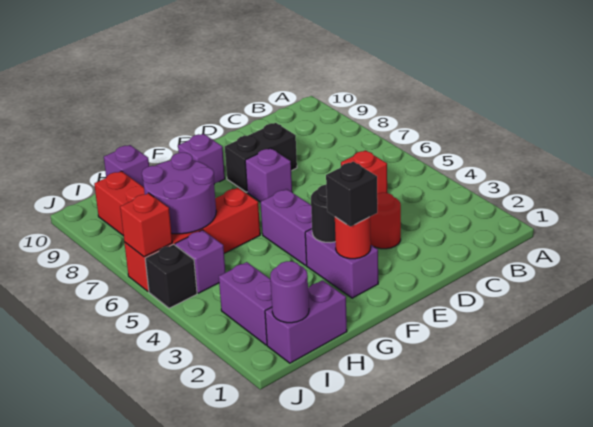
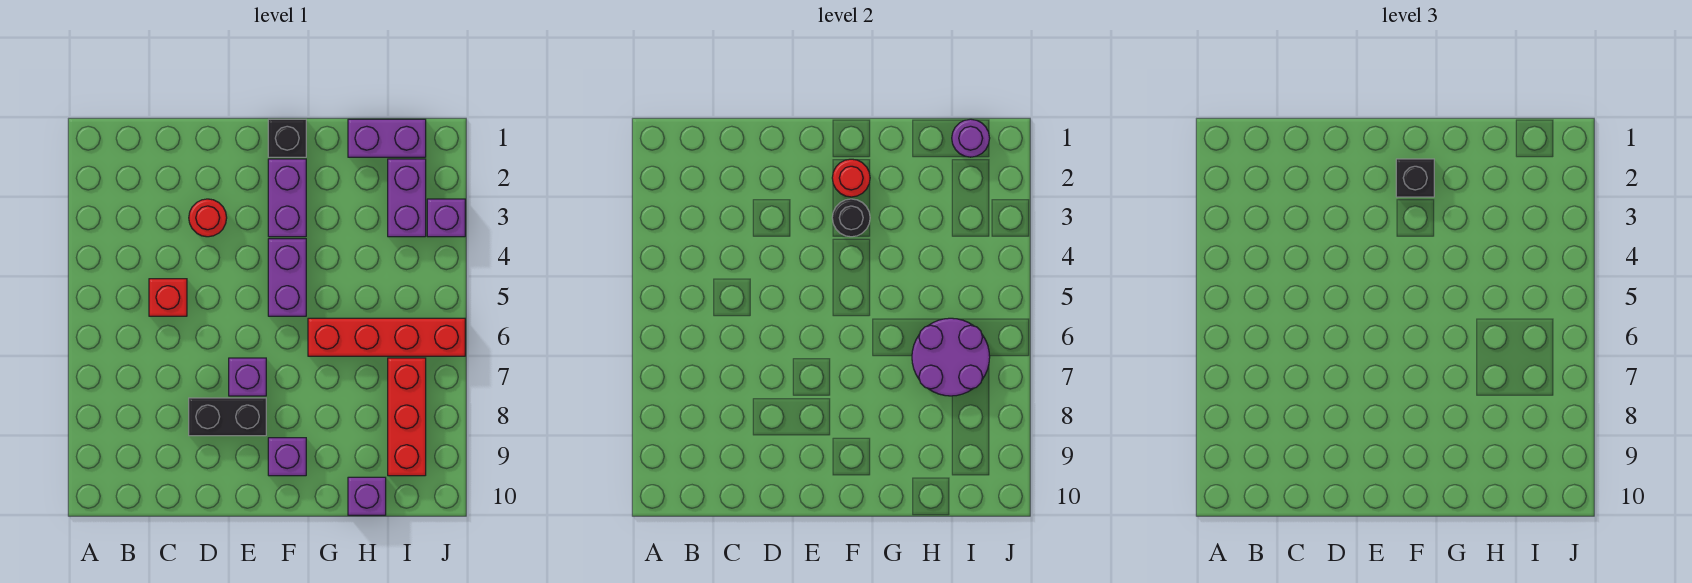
purple brick I5 level 1 -> purple brick J3 level 1
black brick J5 level 1 -> black brick F1 level 1
red brick J6 level 2 -> none

